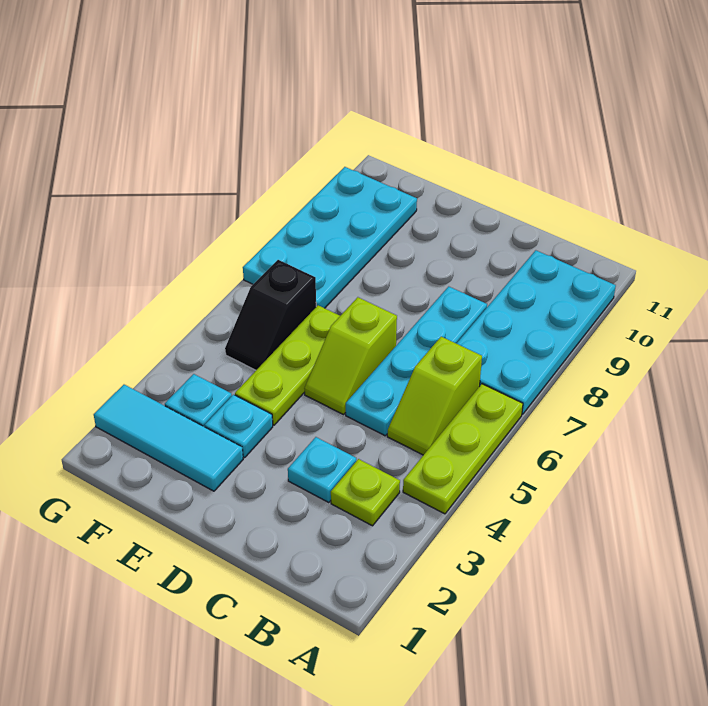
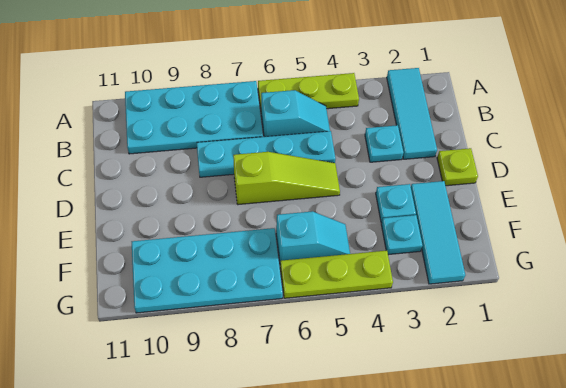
none -> cyan tile A2:C2 level 1
lime plate B3 level 1 -> lime plate D1 level 1
lime slope B5:B6 level 1 top 6 -> cyan slope B5:B6 level 1 top 6
lime slope D5:D6 level 1 top 6 -> lime slope D5:D7 level 1 top 7
lime plate E4:E6 level 1 -> lime plate G4:G6 level 1
black slope F5:F6 level 1 top 6 -> cyan slope F5:F6 level 1 top 6

